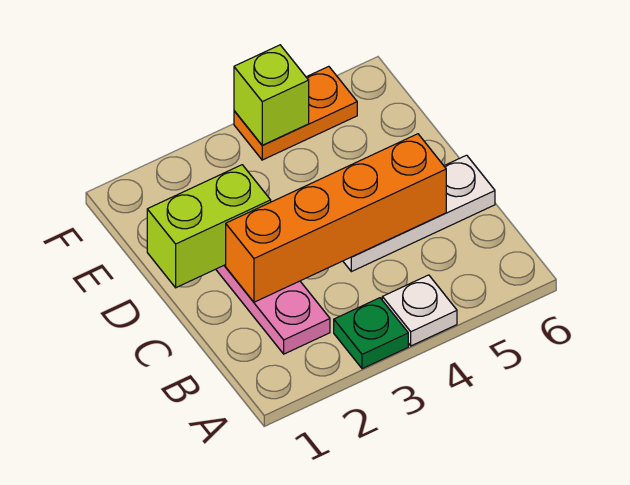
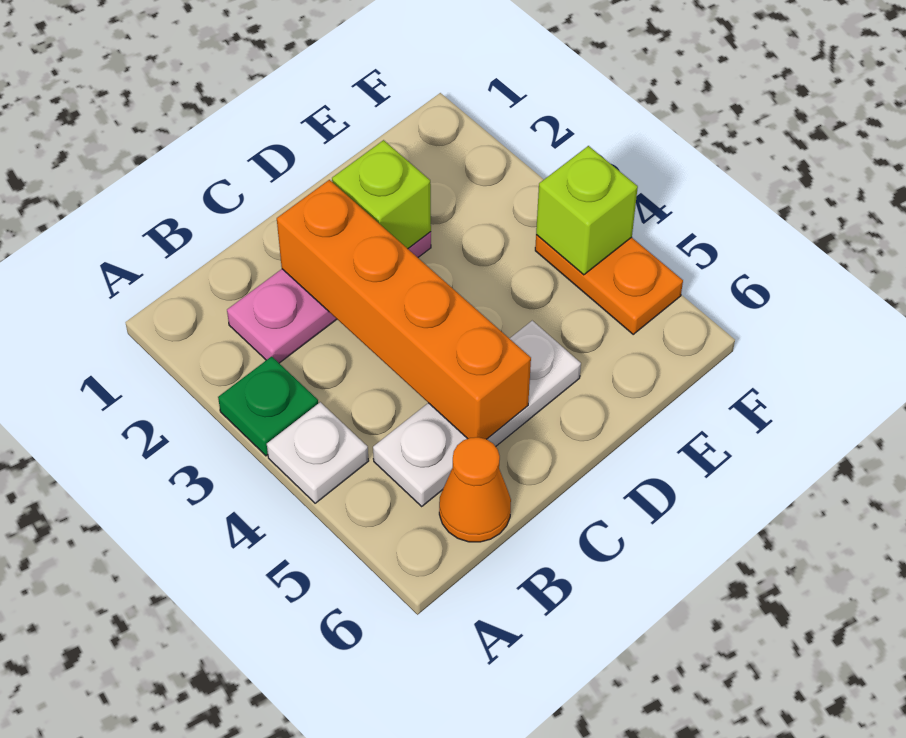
none -> orange cone B6 level 1
white plate C4:C6 level 1 -> white plate B5:D5 level 1
lime brick D1:D2 level 2 -> lime brick D2 level 2

